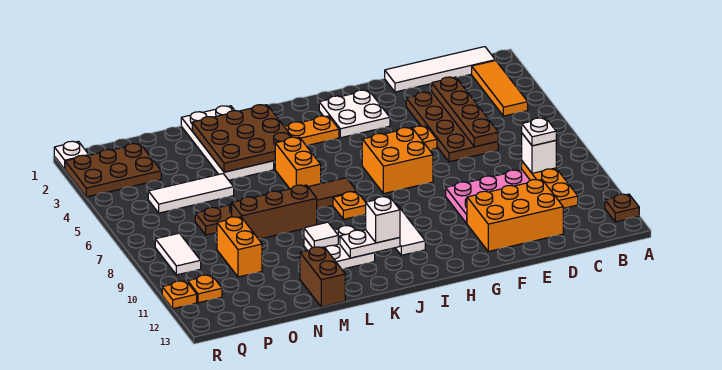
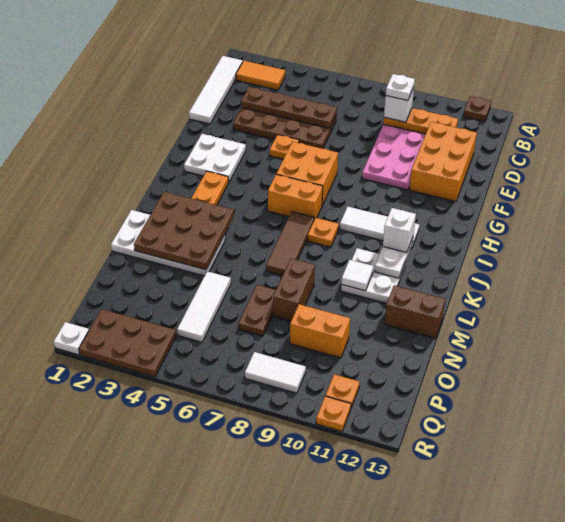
orange tile B2:B4 level 1 -> orange tile B2:B3 level 1
orange brick K5:K6 level 1 -> orange brick I6:I7 level 1
brown brick L8:N8 level 1 -> brown brick M8:N8 level 1
brown plate P2:R3 level 1 -> brown plate Q2:R4 level 1

